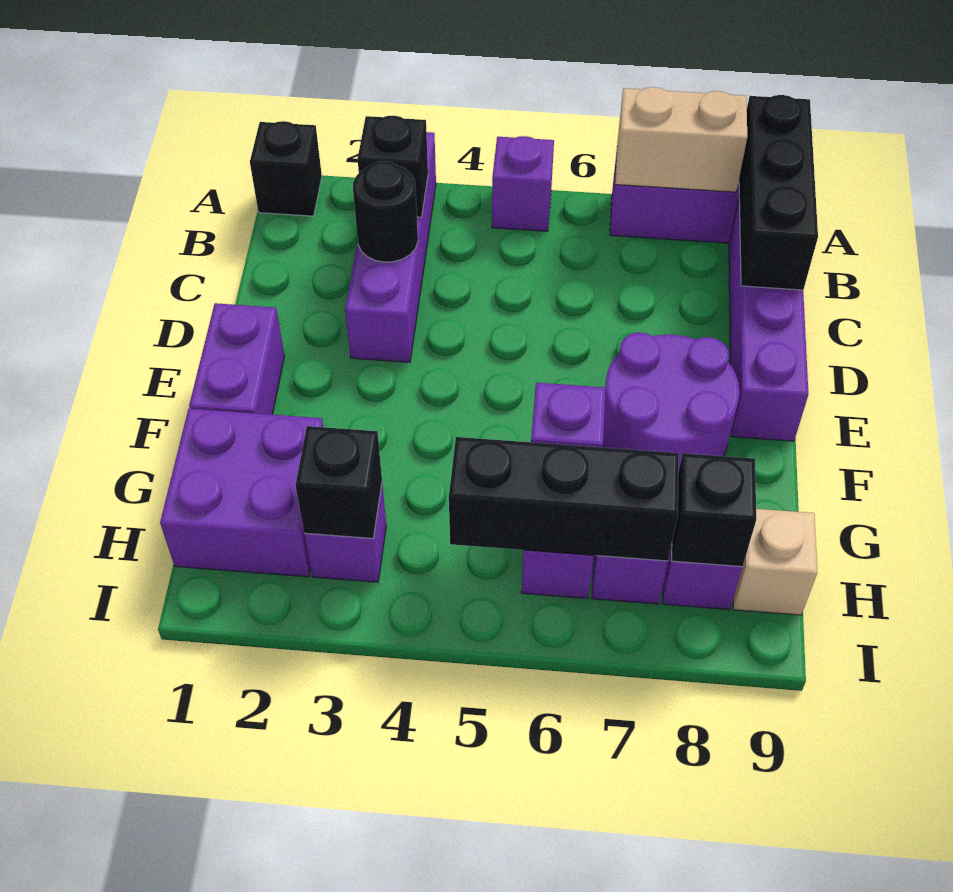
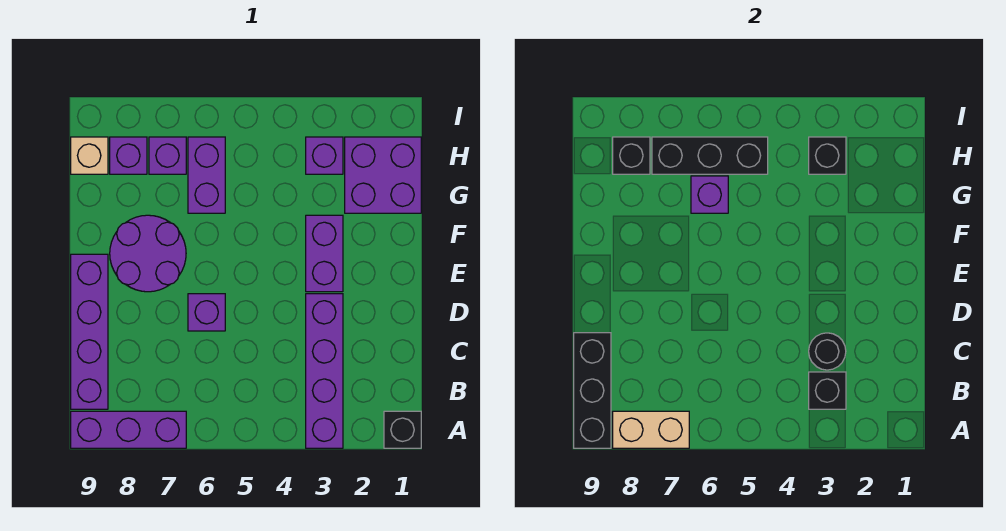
purple brick A5 level 1 -> purple brick D6 level 1
purple brick E1:F1 level 1 -> purple brick E3:F3 level 1

